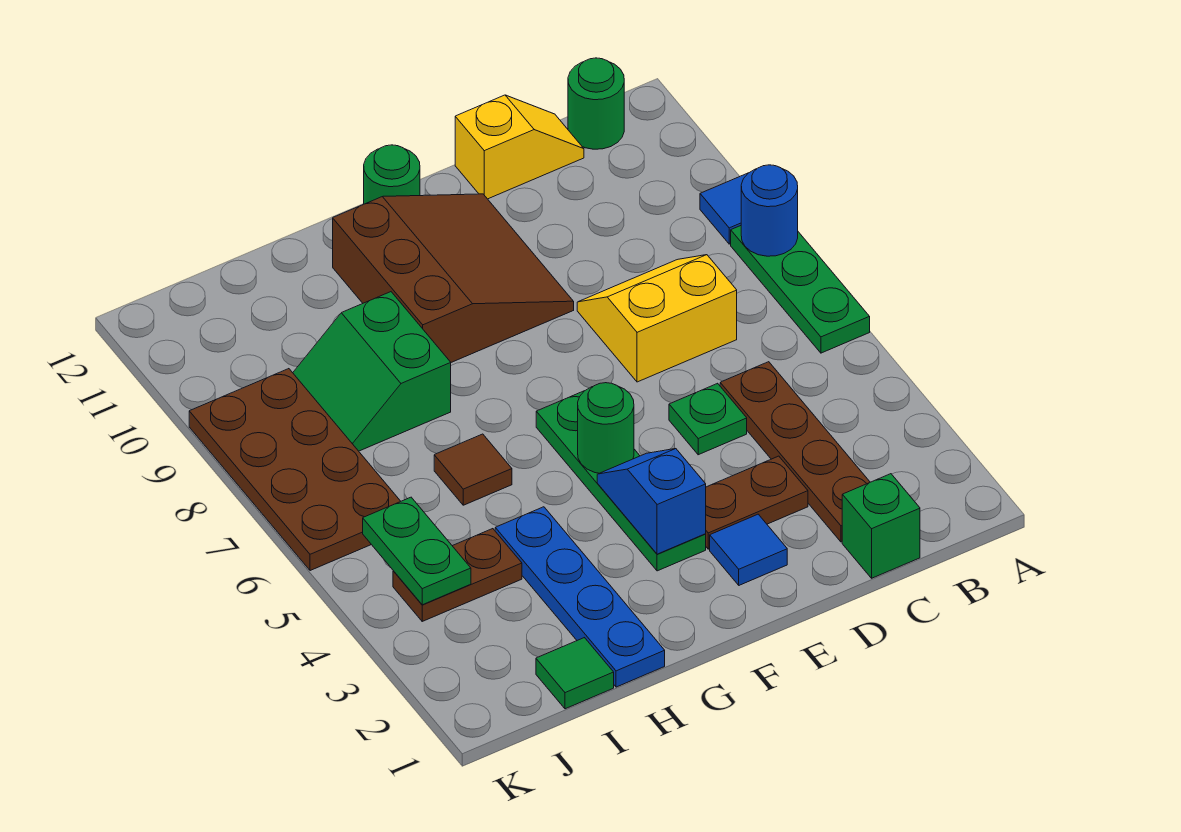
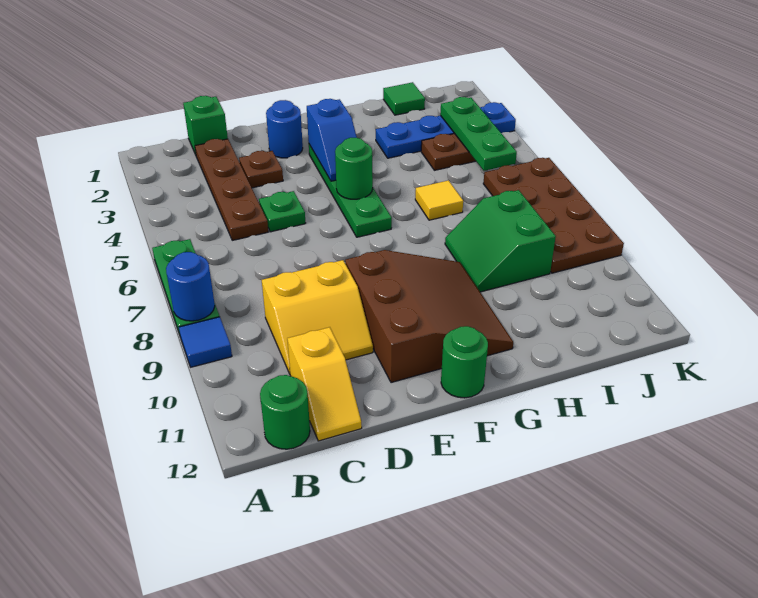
yellow slope C7:D8 level 1 top 7 -> yellow slope C9:D10 level 1 top 9
yellow slope C12:D12 level 1 top D -> yellow slope C11:C12 level 1 top 11
brown plate D3:E3 level 1 -> brown plate D3 level 1
blue tile E2 level 1 -> blue round brick E2 level 1
brown slope E9:G11 level 1 top G -> brown slope E9:G11 level 1 top E
blue plate H1:H4 level 1 -> blue plate H3:K3 level 1
brown tile H6 level 1 -> yellow tile H6 level 1
green slope H8:I9 level 1 top H -> green slope H8:I9 level 1 top I
green plate J4:J5 level 2 -> green plate J3:J5 level 2

